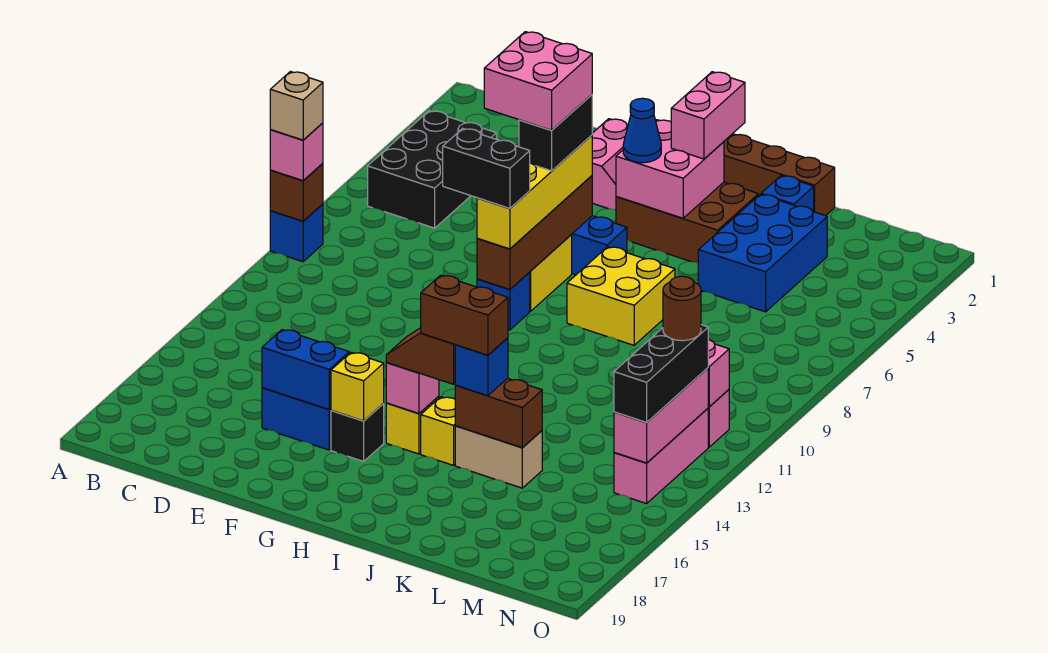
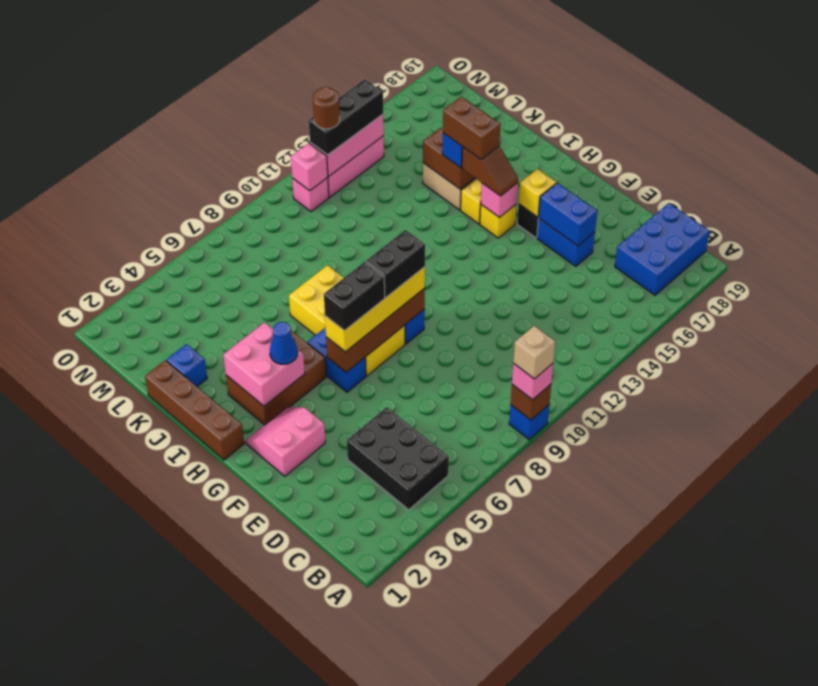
black brick B4:C6 level 1 -> black brick B4:D5 level 1
pink brick F6:G7 level 5 -> none
black brick F9:G9 level 4 -> black brick G8:G9 level 4
brown brick H3:J4 level 1 -> brown brick H3:I5 level 1
pink brick I2:I3 level 3 -> none
blue brick K3:L5 level 1 -> blue brick B17:C19 level 1

